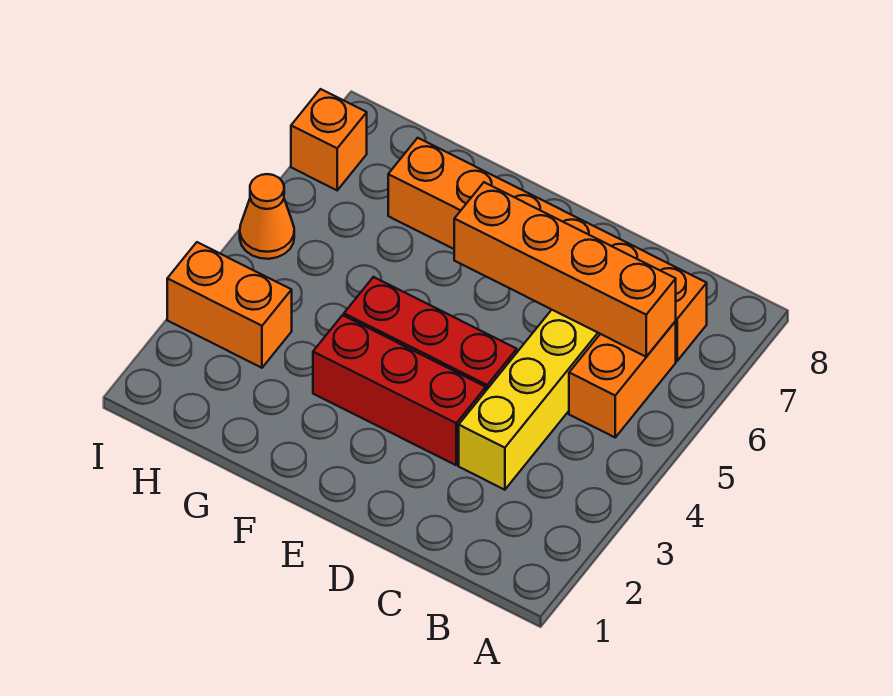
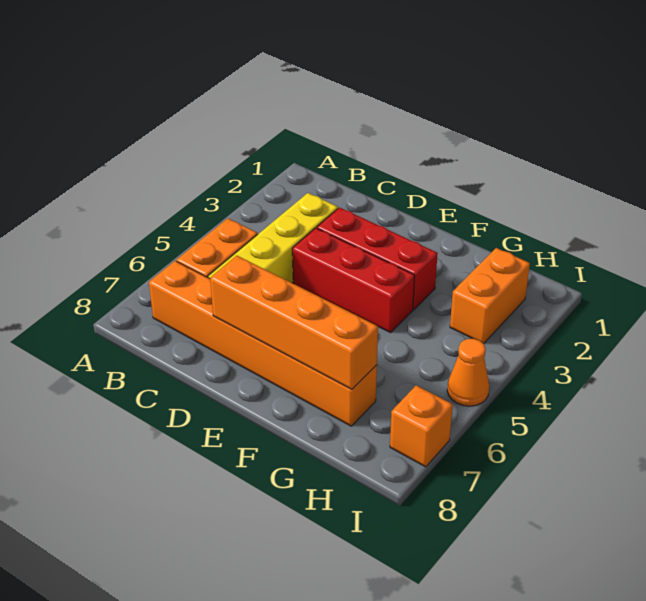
orange brick B6:E6 level 2 -> orange brick D7:G7 level 2
orange brick H3:I3 level 1 -> orange brick H2:H3 level 1

